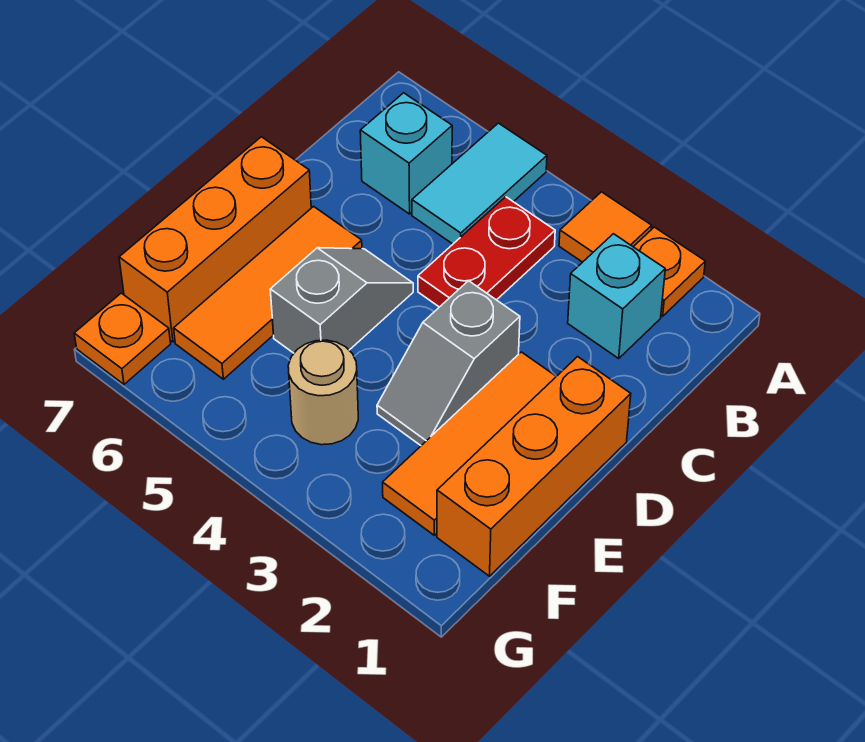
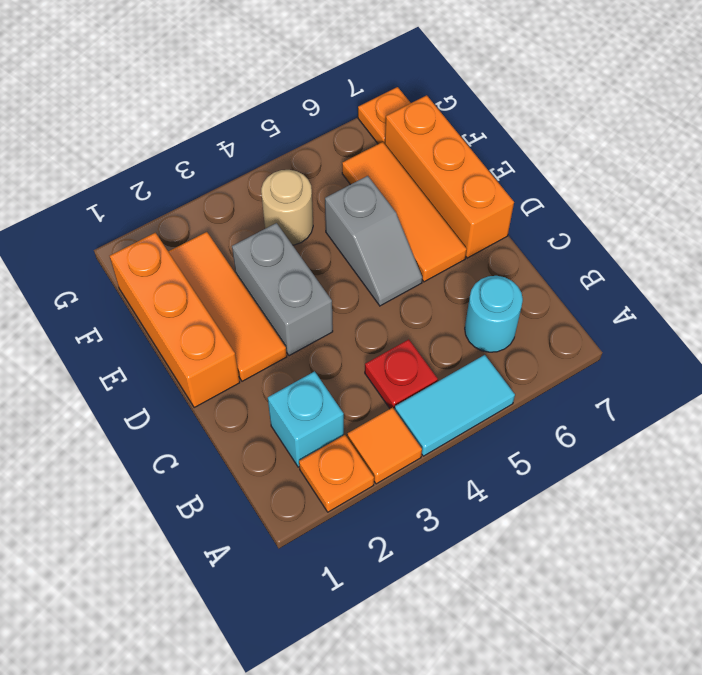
cyan tile A5:B5 level 1 -> cyan tile A4:A5 level 1
red plate B4:C4 level 1 -> red plate B4 level 1
cyan brick B6 level 1 -> cyan round brick B6 level 1
grey slope D3:E3 level 1 top D -> grey brick D3:E3 level 1

